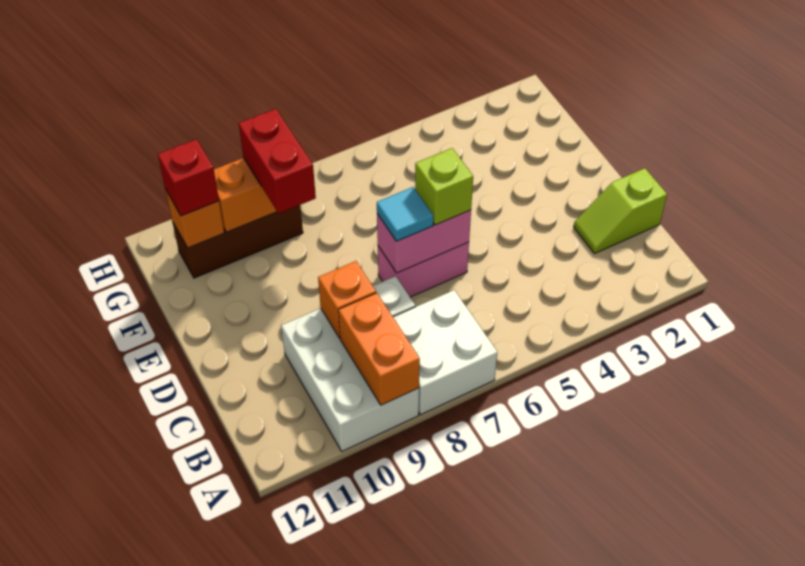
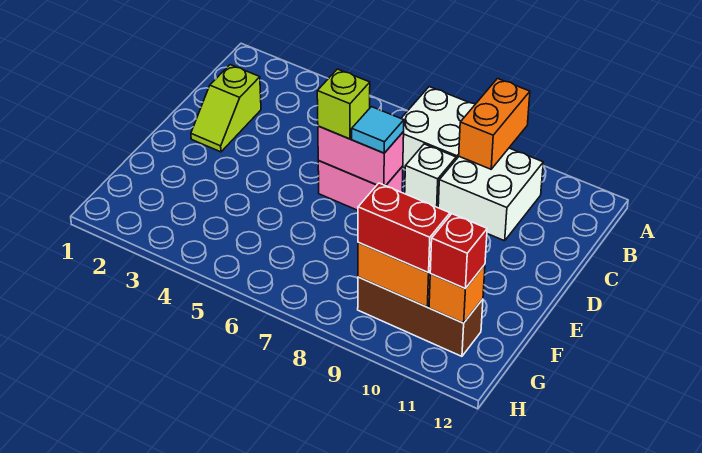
white brick A9:C10 level 1 -> white brick B9:C10 level 1
lime slope C1:C2 level 1 top 1 -> lime slope C2:D2 level 1 top C
orange brick C9 level 2 -> none
red brick F9:G9 level 3 -> red brick G9:G10 level 3

